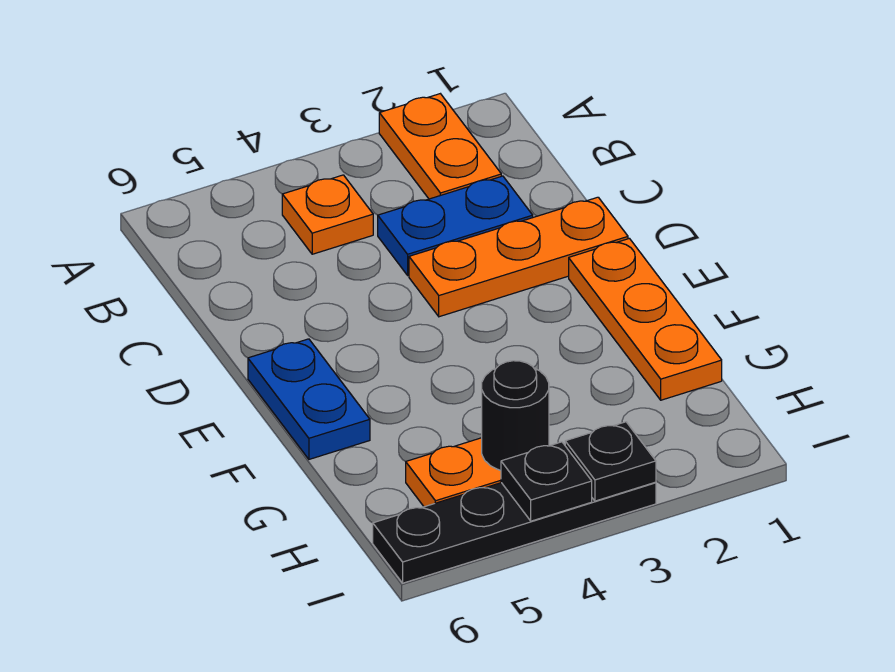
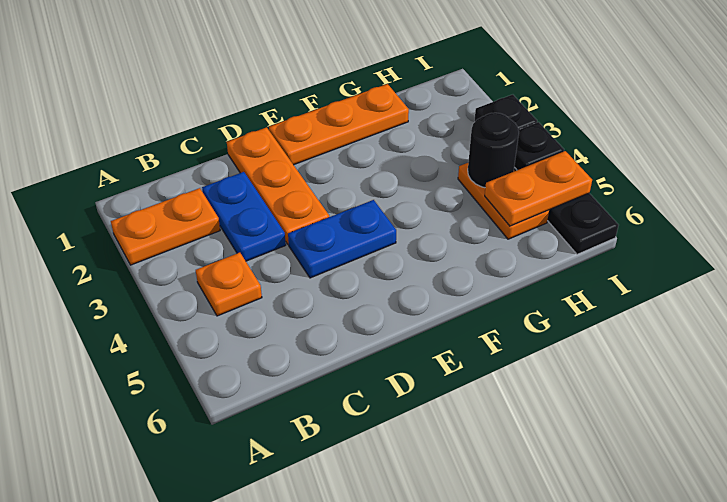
blue plate E6:F6 level 1 -> blue plate D4:E4 level 1
none -> orange plate H5:I5 level 2

